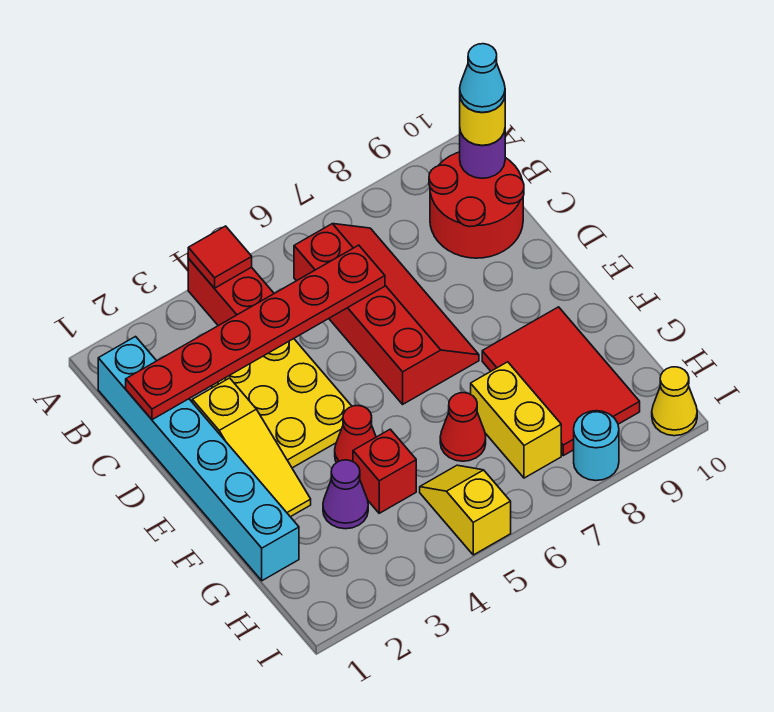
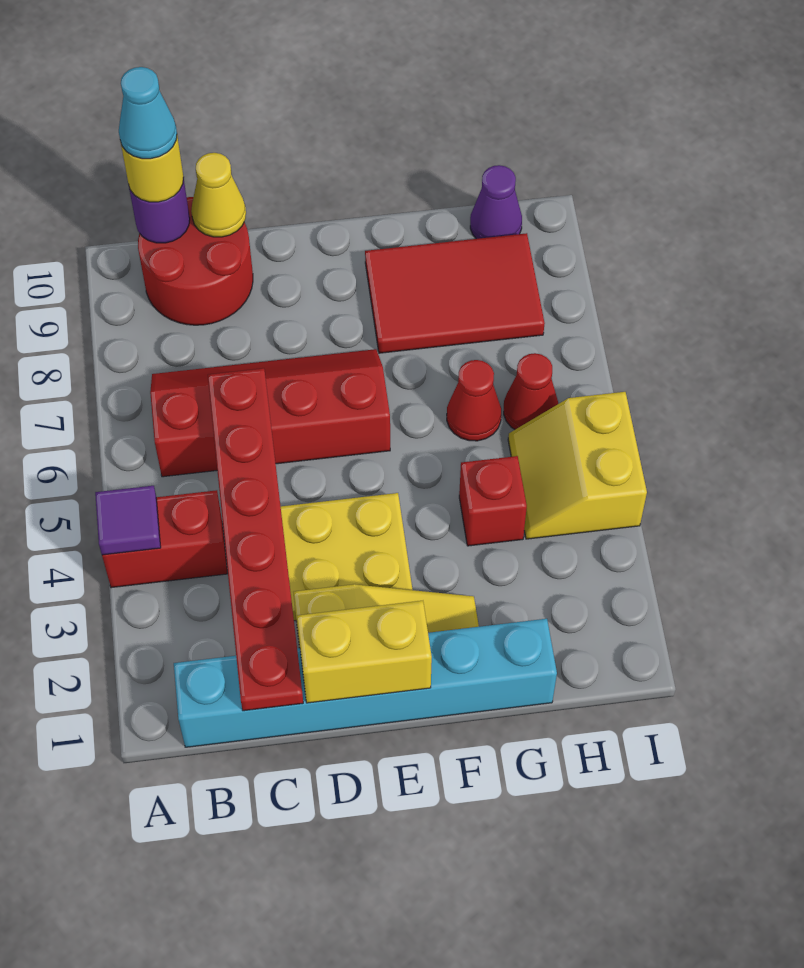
red tile A4 level 2 -> purple tile A4 level 2
red cone F4 level 1 -> red cone H6 level 1
purple cone G3 level 1 -> purple cone H10 level 1
yellow brick G7:H7 level 1 -> yellow brick D1:E1 level 2
yellow slope H5:I5 level 1 top I -> yellow slope H4:I5 level 1 top I
cyan round brick I8 level 1 -> none
yellow cone I10 level 1 -> yellow cone C10 level 2

